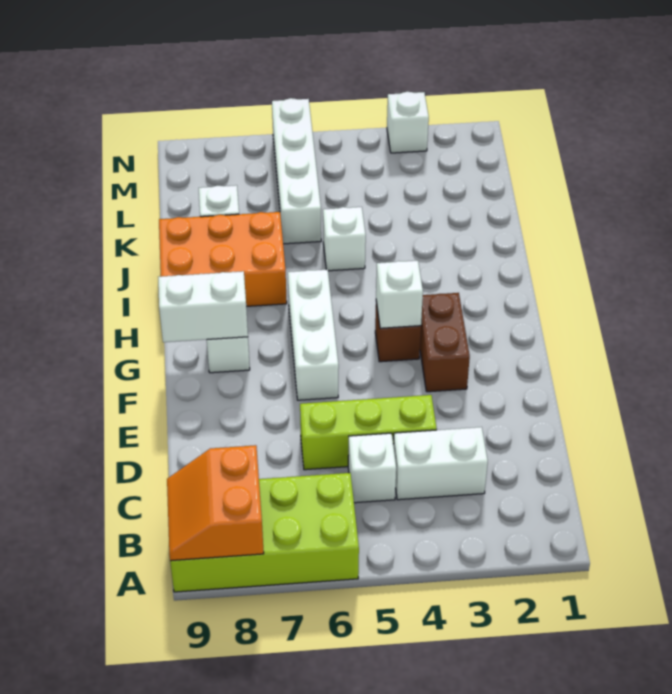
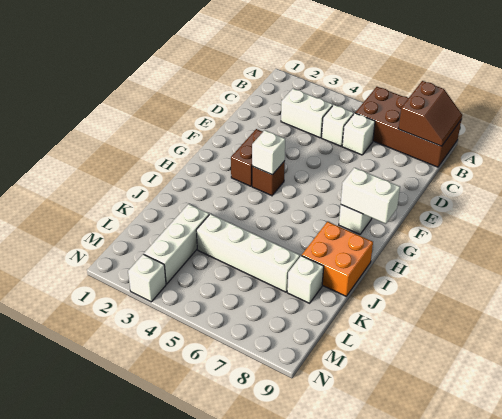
lime brick A6:B9 level 1 -> brown brick A6:B9 level 1
orange slope A8:B9 level 2 top 8 -> brown slope A8:B9 level 2 top 8
lime brick D4:D6 level 1 -> none
white brick F6:H6 level 1 -> white brick K3:M3 level 1
orange brick I7:J9 level 1 -> orange brick I8:J9 level 1
white brick J5 level 1 -> white brick C6 level 1
white brick K6:N6 level 1 -> white brick K4:K7 level 1

